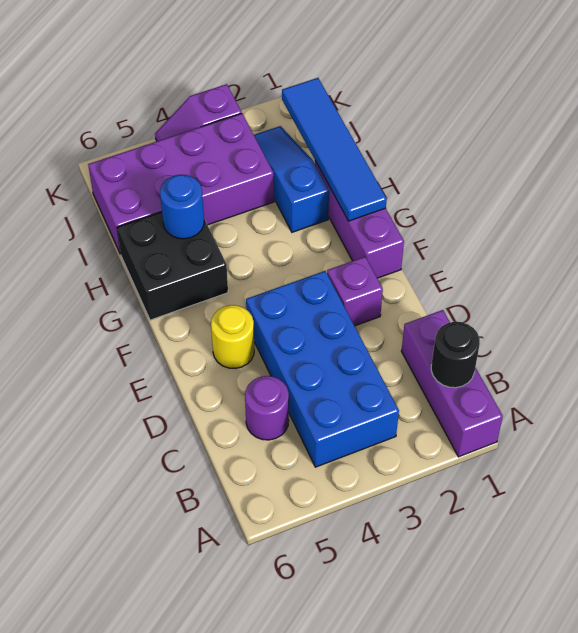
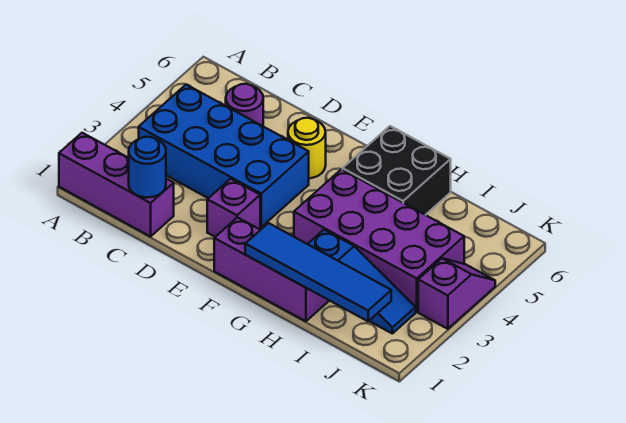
black round brick B1 level 2 -> none
blue round brick H5 level 2 -> blue round brick C1 level 2
purple brick I3:J6 level 1 -> purple brick G3:J4 level 1

